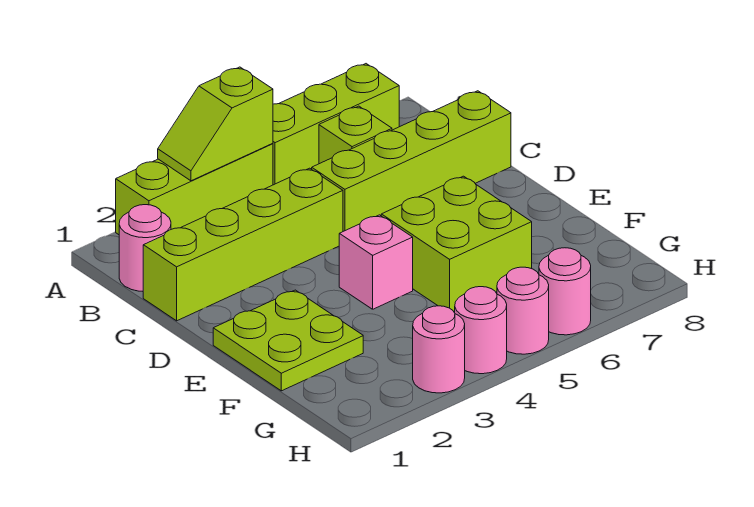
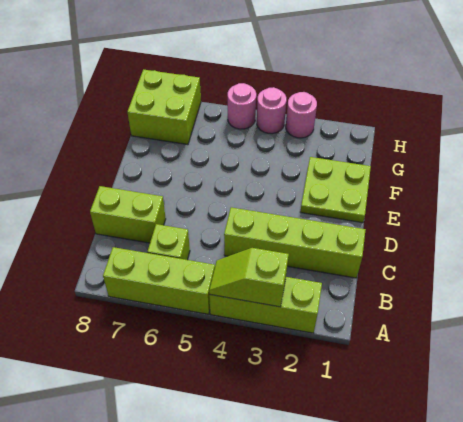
lime slope A3:A4 level 2 top 4 -> lime slope A3:A4 level 2 top 3
pink round brick B1 level 1 -> none
lime brick C5:C8 level 1 -> lime brick C7:C8 level 1
pink brick E4 level 1 -> none
lime brick E5:F6 level 1 -> lime brick G7:H8 level 1
pink round brick H6 level 1 -> none

